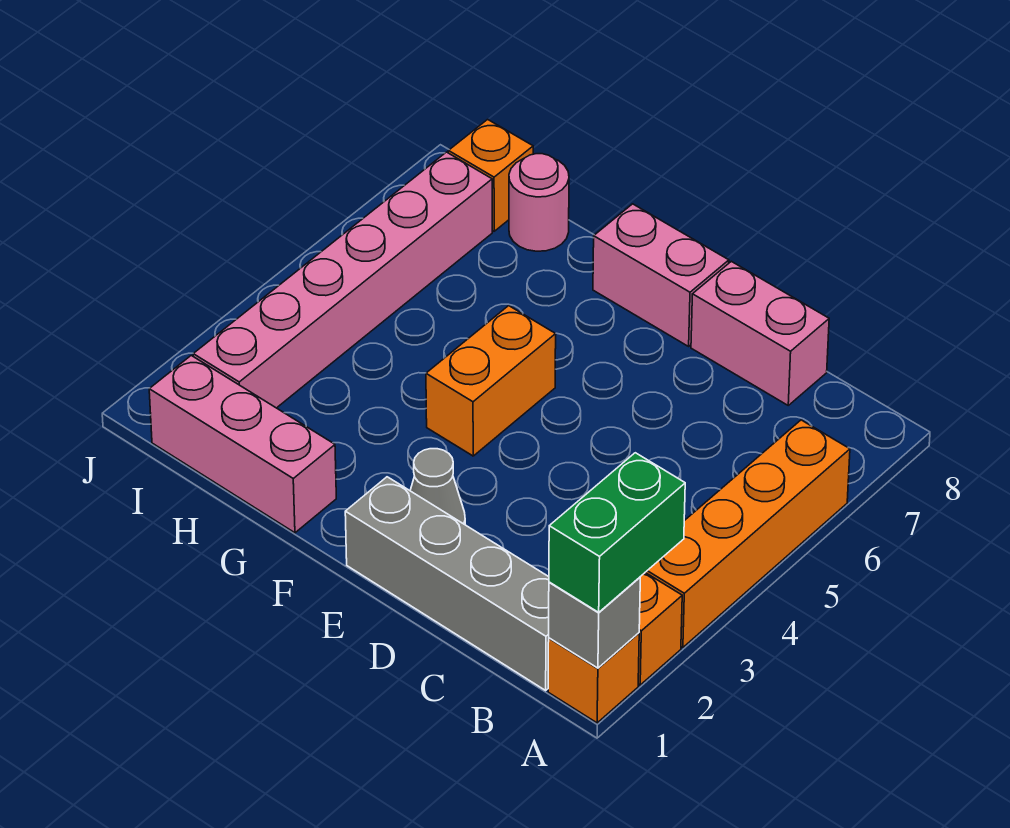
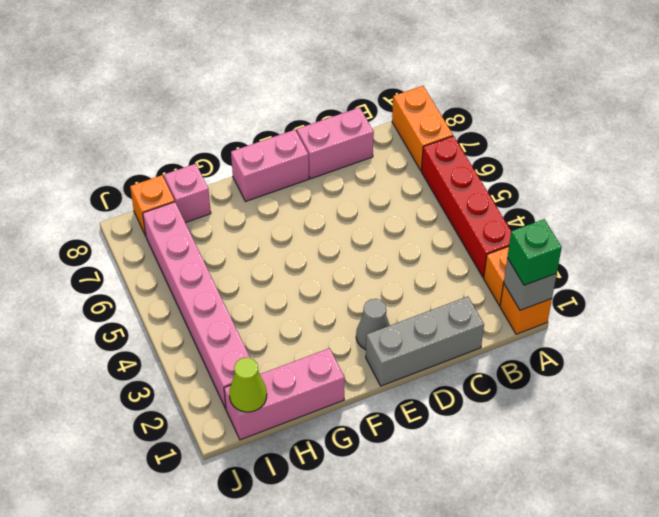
green brick A1:A2 level 3 -> green brick A1 level 3
orange brick A3:A6 level 1 -> red brick A3:A6 level 1
grey brick B1:E1 level 1 -> grey brick C1:E1 level 1
orange brick F4:F5 level 1 -> orange brick A7:A8 level 1
pink round brick H8 level 1 -> pink brick H8 level 1
none -> lime cone I1 level 2

